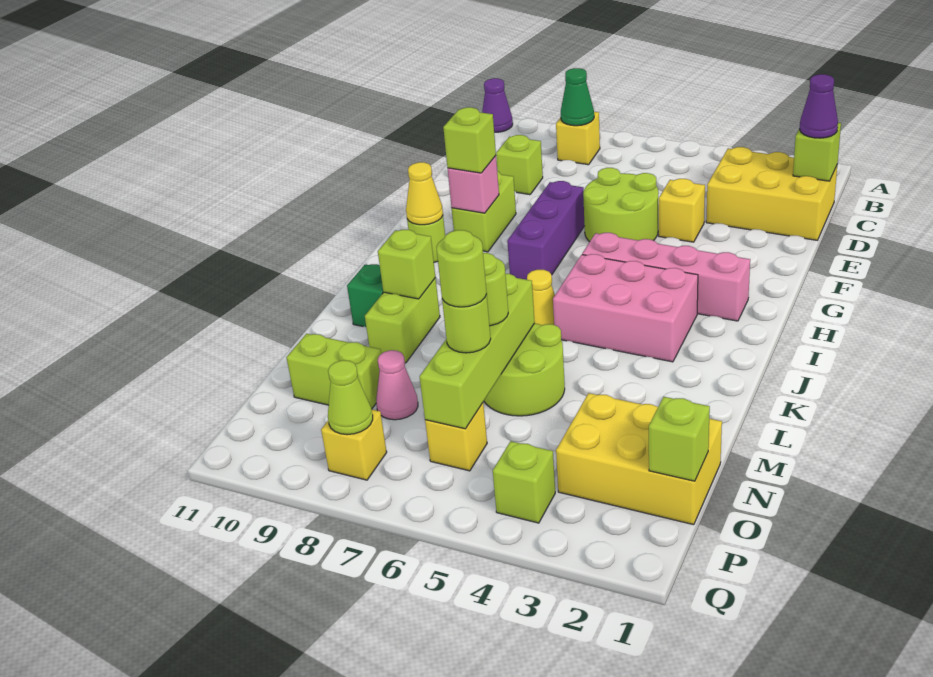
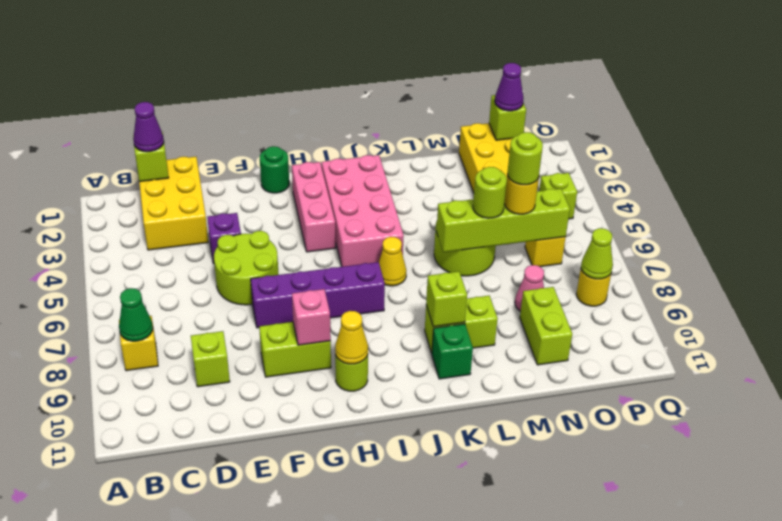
purple cone A11 level 1 -> purple cone O1 level 3
yellow brick E4 level 1 -> purple brick E4 level 1
purple brick F7:H7 level 1 -> purple brick F7:I7 level 1
none -> green round brick G1 level 1
lime brick G9 level 3 -> none
pink brick H2:H5 level 1 -> pink brick H2:H4 level 1
pink brick I3:J5 level 1 -> pink brick I2:J5 level 1
lime round brick N6 level 3 -> yellow round brick N6 level 3
yellow brick P8 level 1 -> yellow round brick P8 level 1

